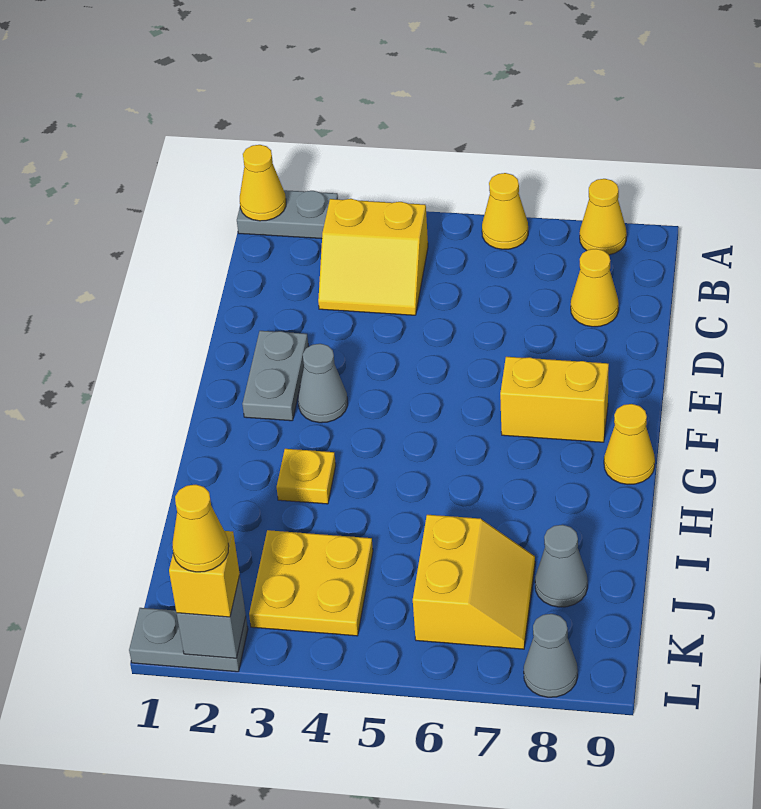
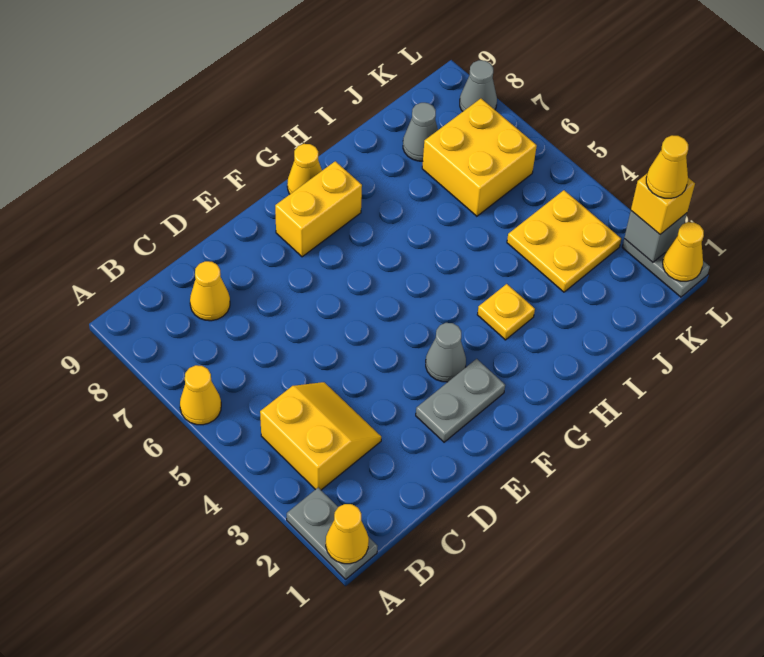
yellow cone A8 level 1 -> yellow cone L1 level 2
yellow brick F7:F8 level 1 -> yellow brick F8:G8 level 1
yellow slope J6:K7 level 1 top 6 -> yellow brick J6:K7 level 1

